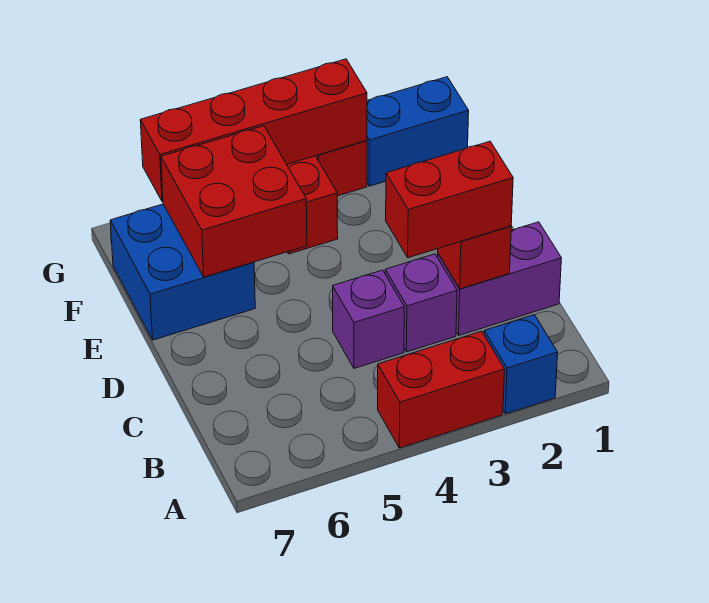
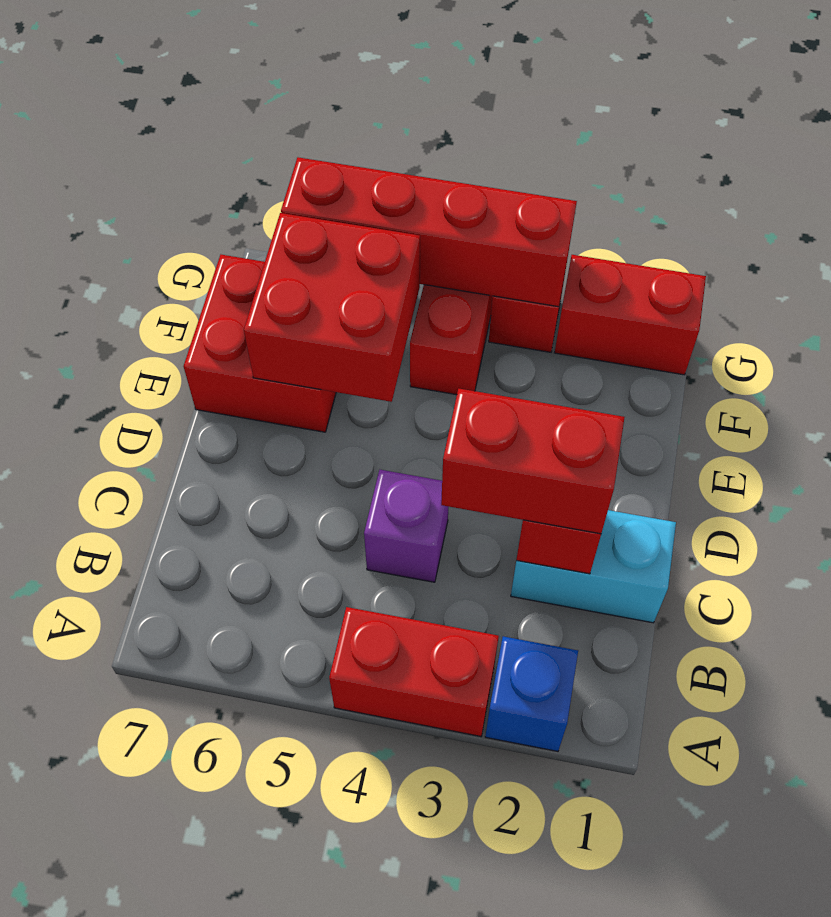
purple brick C1:C2 level 1 -> cyan brick C1:C2 level 1
purple brick C3 level 1 -> none
blue brick E6:F7 level 1 -> red brick E6:F7 level 1
blue brick G1:G2 level 1 -> red brick G1:G2 level 1

